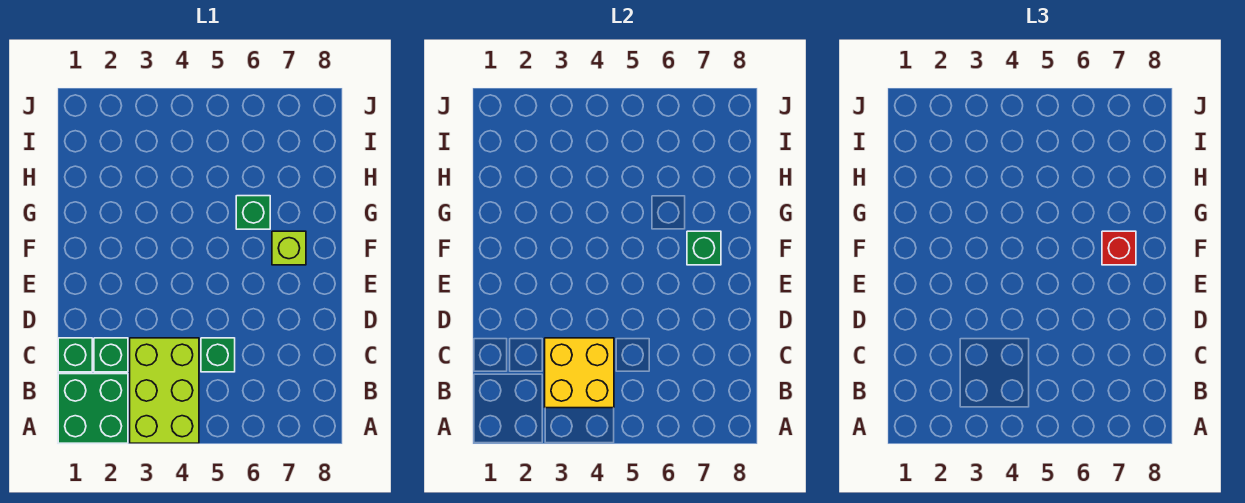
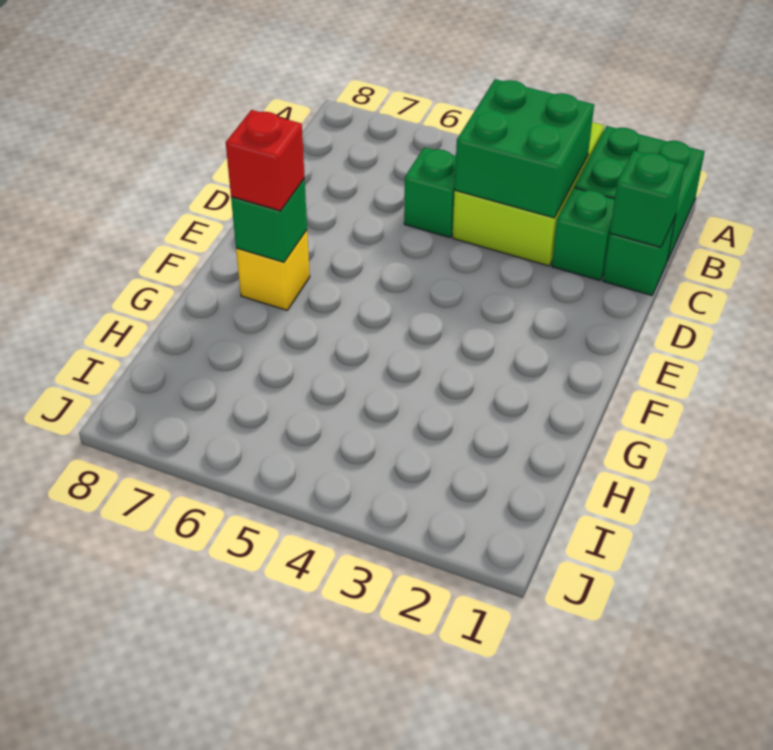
yellow brick B3:C4 level 2 -> green brick B3:C4 level 2
lime brick F7 level 1 -> yellow brick F7 level 1
green brick G6 level 1 -> green brick C1 level 2

